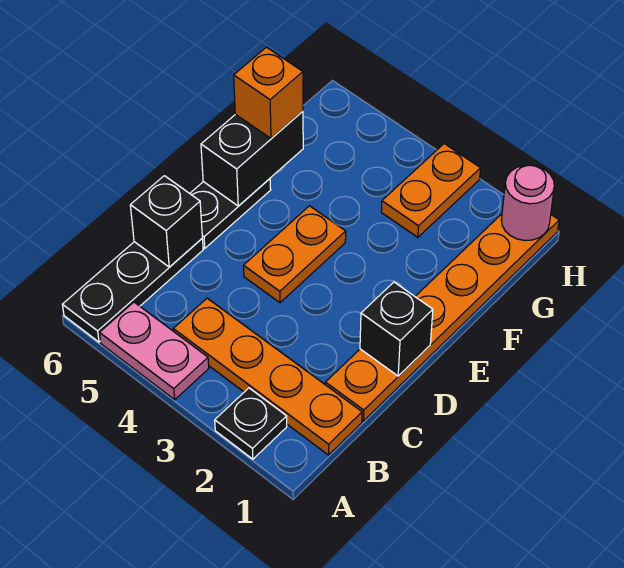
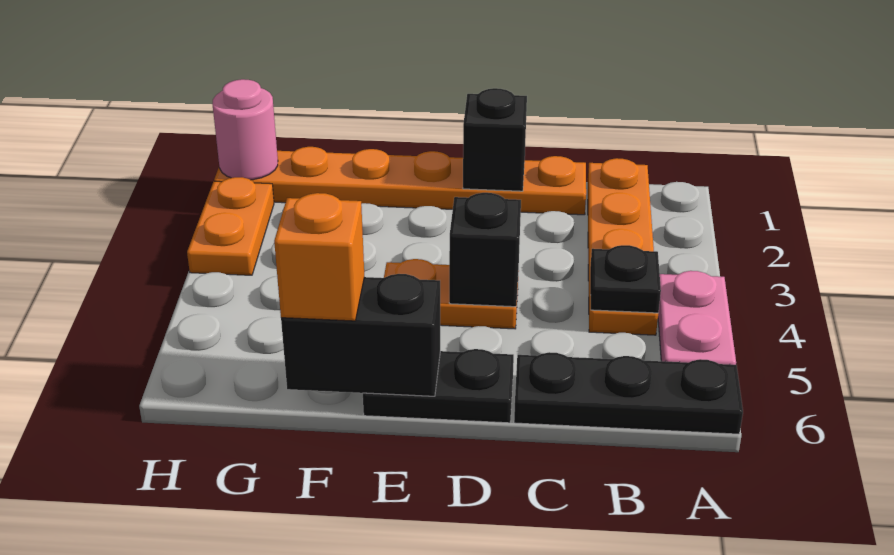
black plate A2 level 1 -> black plate B4 level 2
black brick C6 level 2 -> black brick D4 level 2
orange plate G3:H3 level 1 -> orange plate H2:H3 level 1

